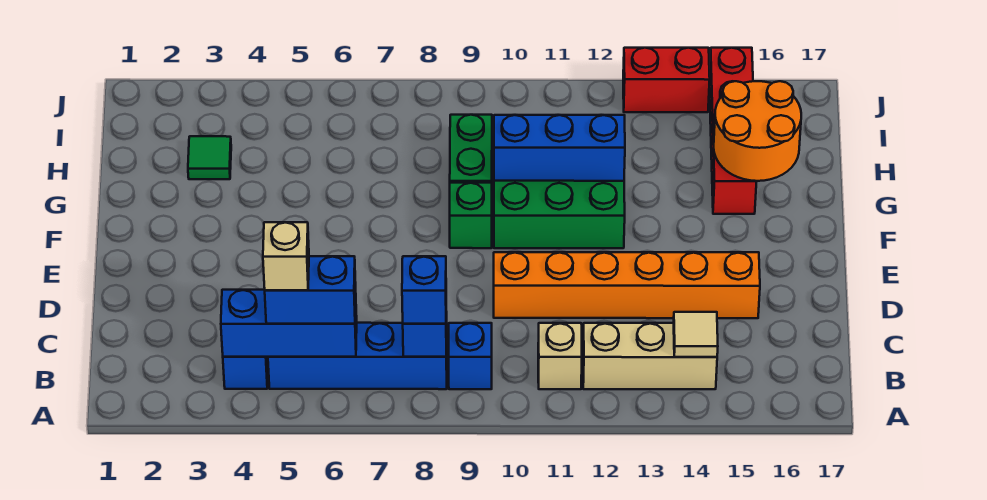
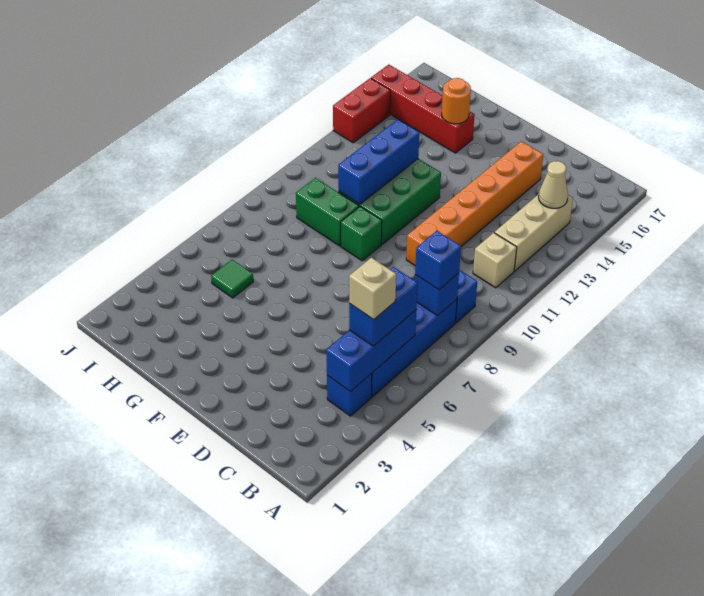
tan tile B14 level 2 -> tan cone B14 level 2
orange round brick G15:H16 level 2 -> orange round brick G15 level 2
green tile H3 level 1 -> green tile H5 level 1

